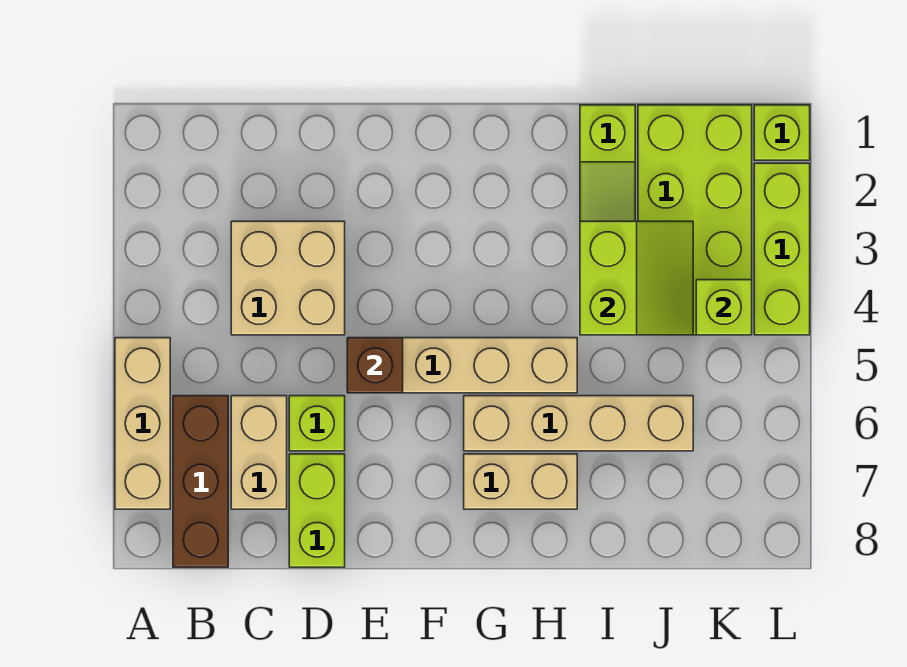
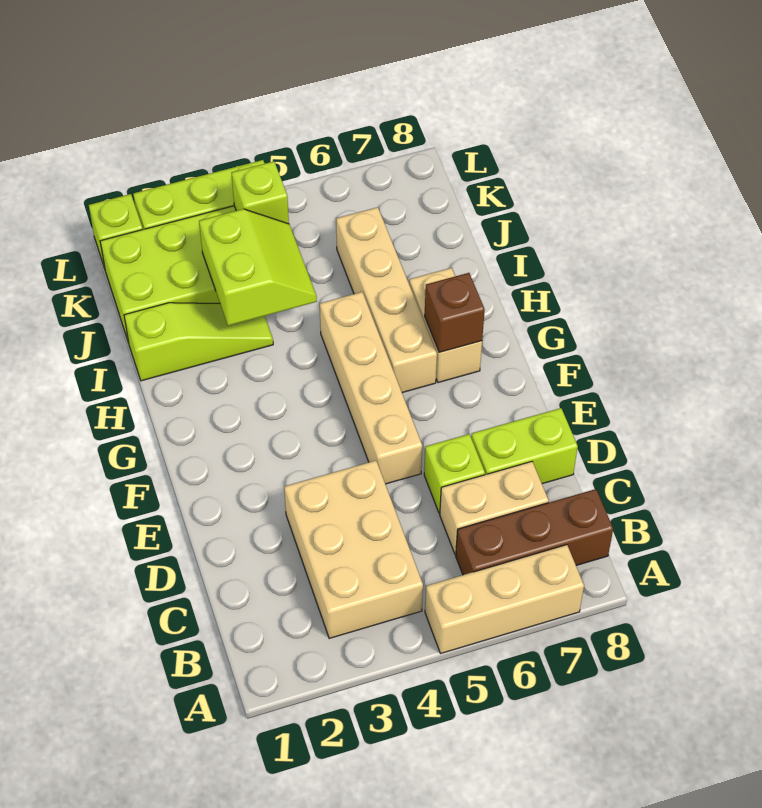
tan brick C3:D4 level 1 -> tan brick B3:D4 level 1
brown brick E5 level 2 -> brown brick G7 level 2
lime slope I3:J4 level 2 top I -> lime slope I3:J4 level 2 top 3

